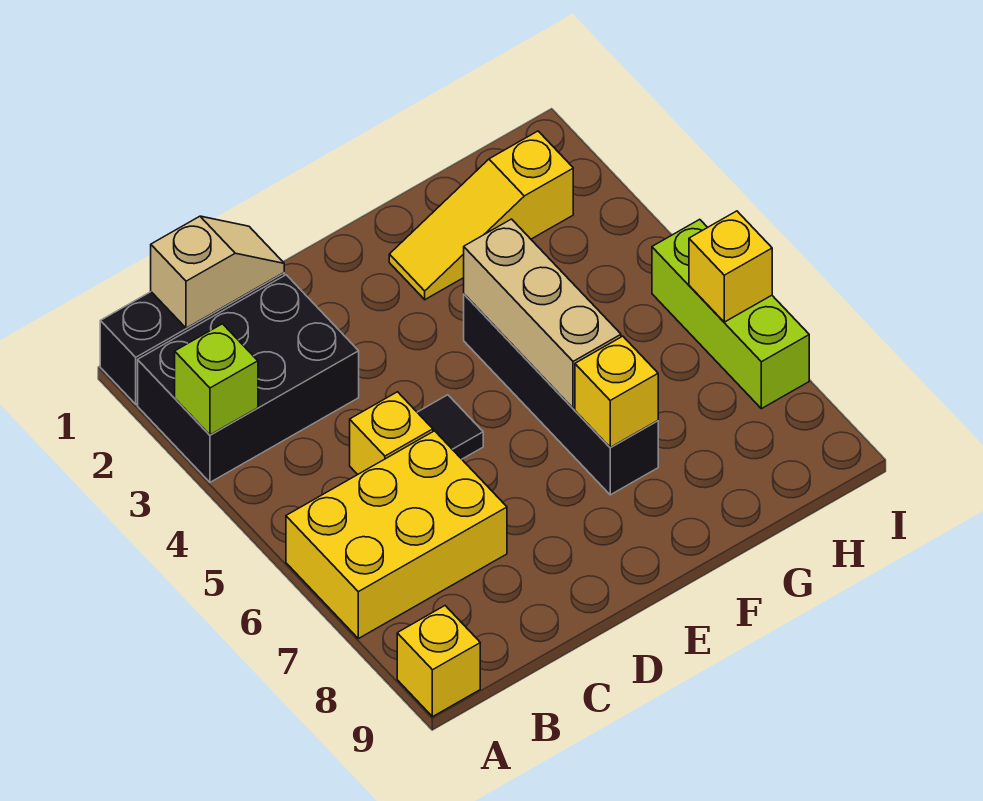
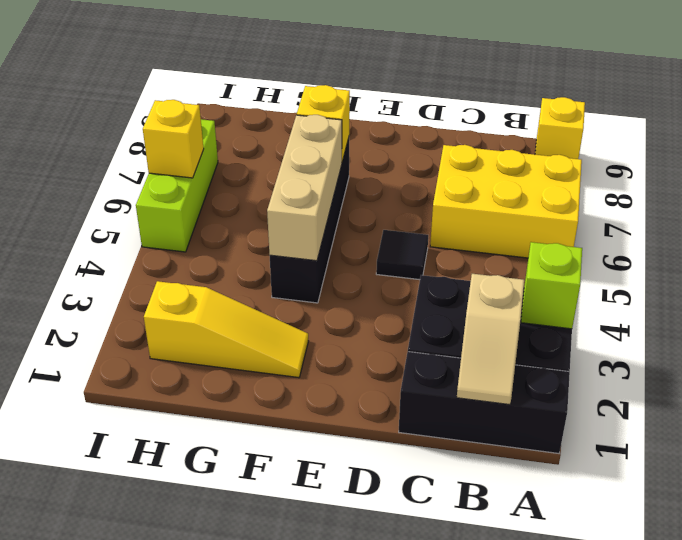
tan slope B1:C1 level 2 top B -> tan slope B1:B2 level 2 top 2
yellow brick C5 level 1 -> none

